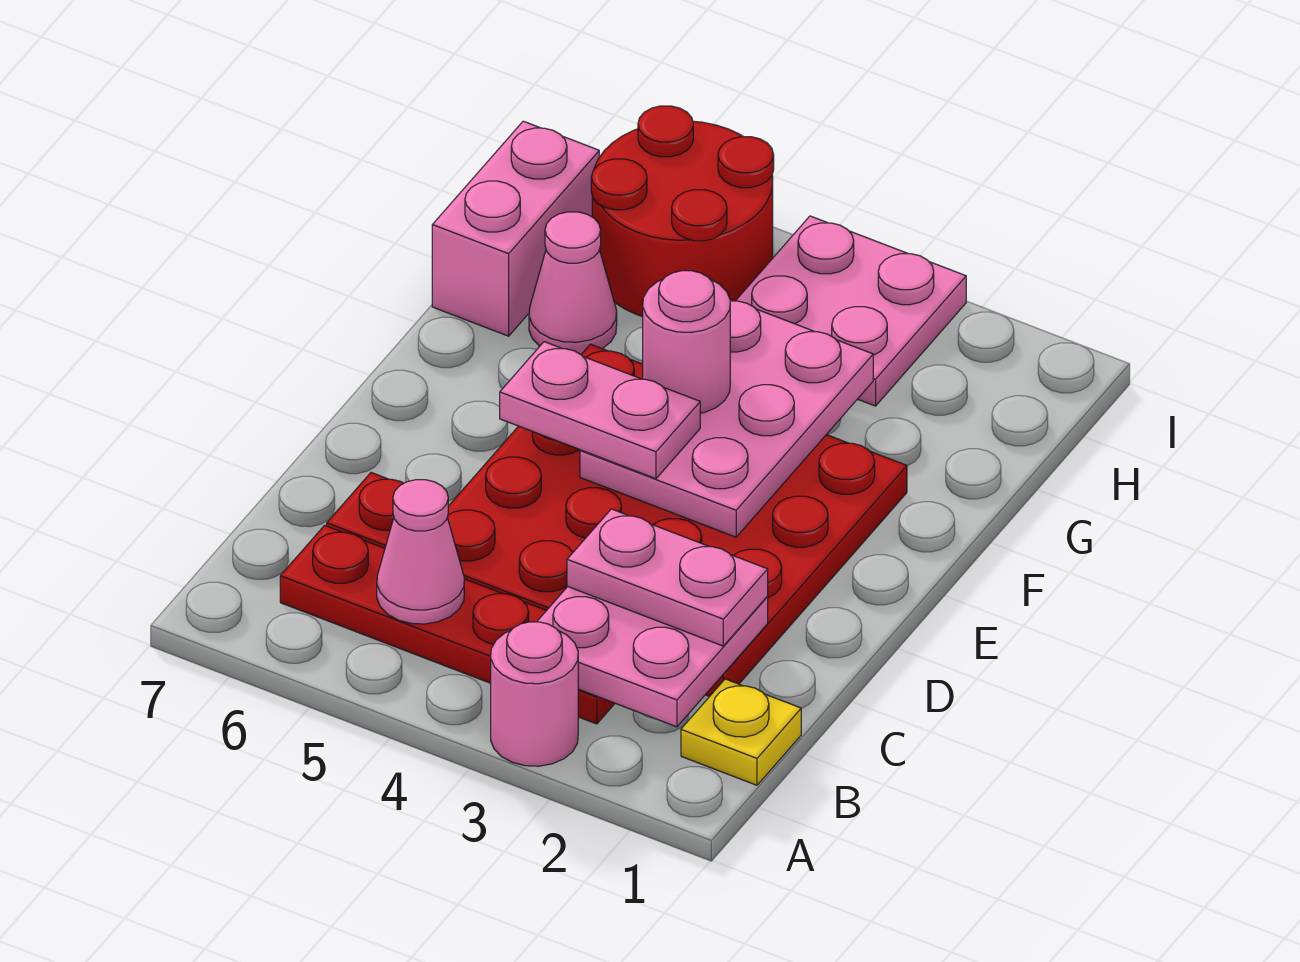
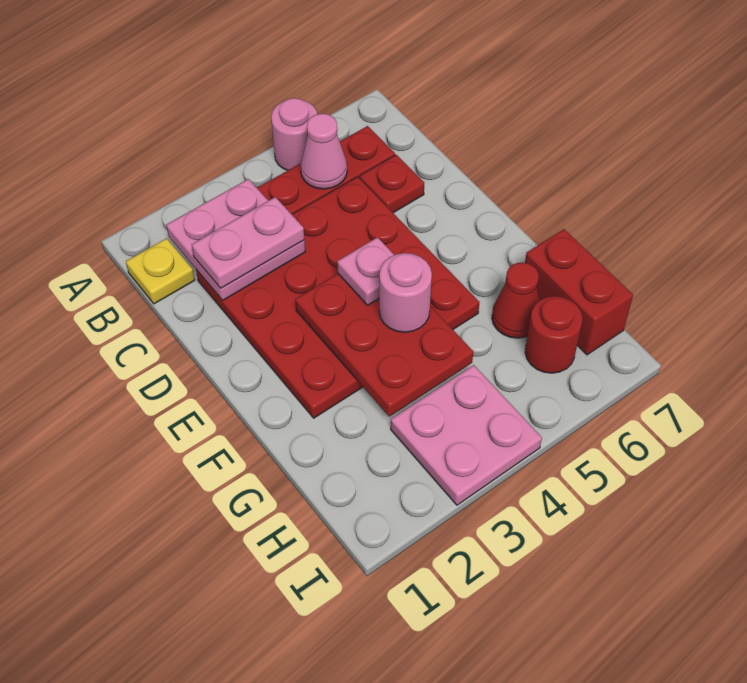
pink round brick A3 level 1 -> pink round brick A5 level 1
pink plate E3:G4 level 2 -> red plate E3:G4 level 2
pink plate E4:E5 level 3 -> pink plate E4 level 3
pink cone G6 level 1 -> red cone G6 level 1
pink brick G7:H7 level 1 -> red brick G7:H7 level 1
red round brick H5:I6 level 1 -> red round brick H6 level 1

